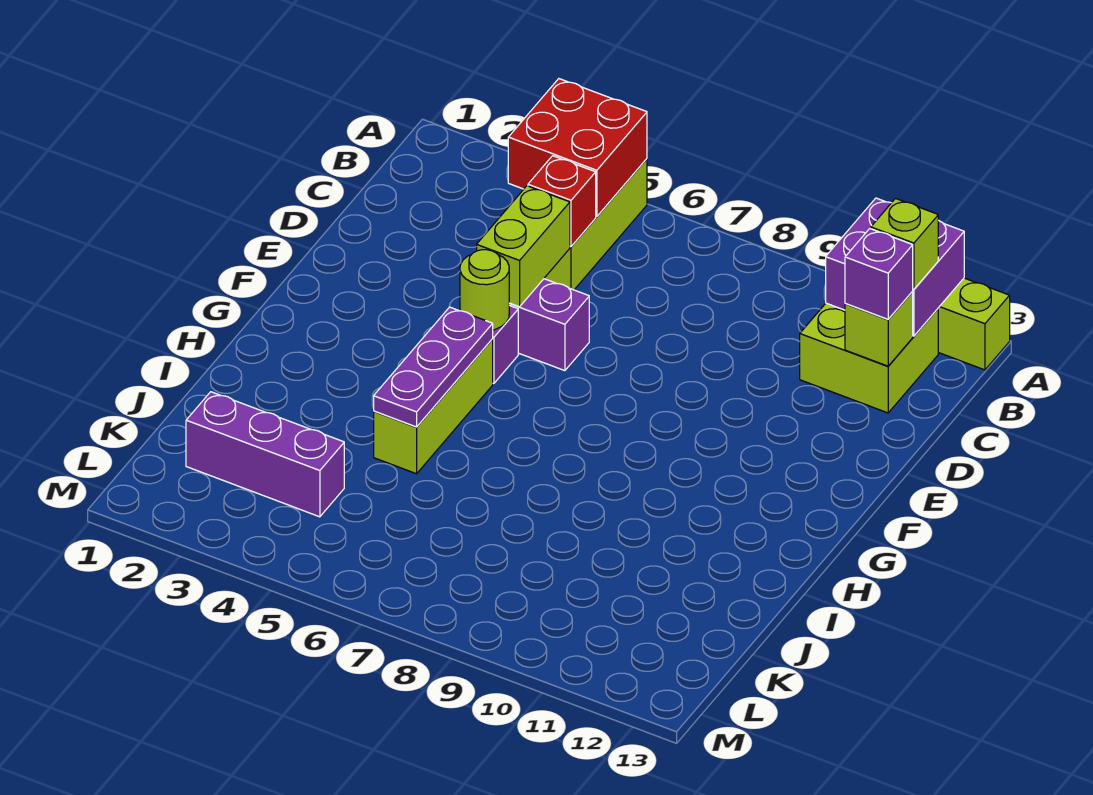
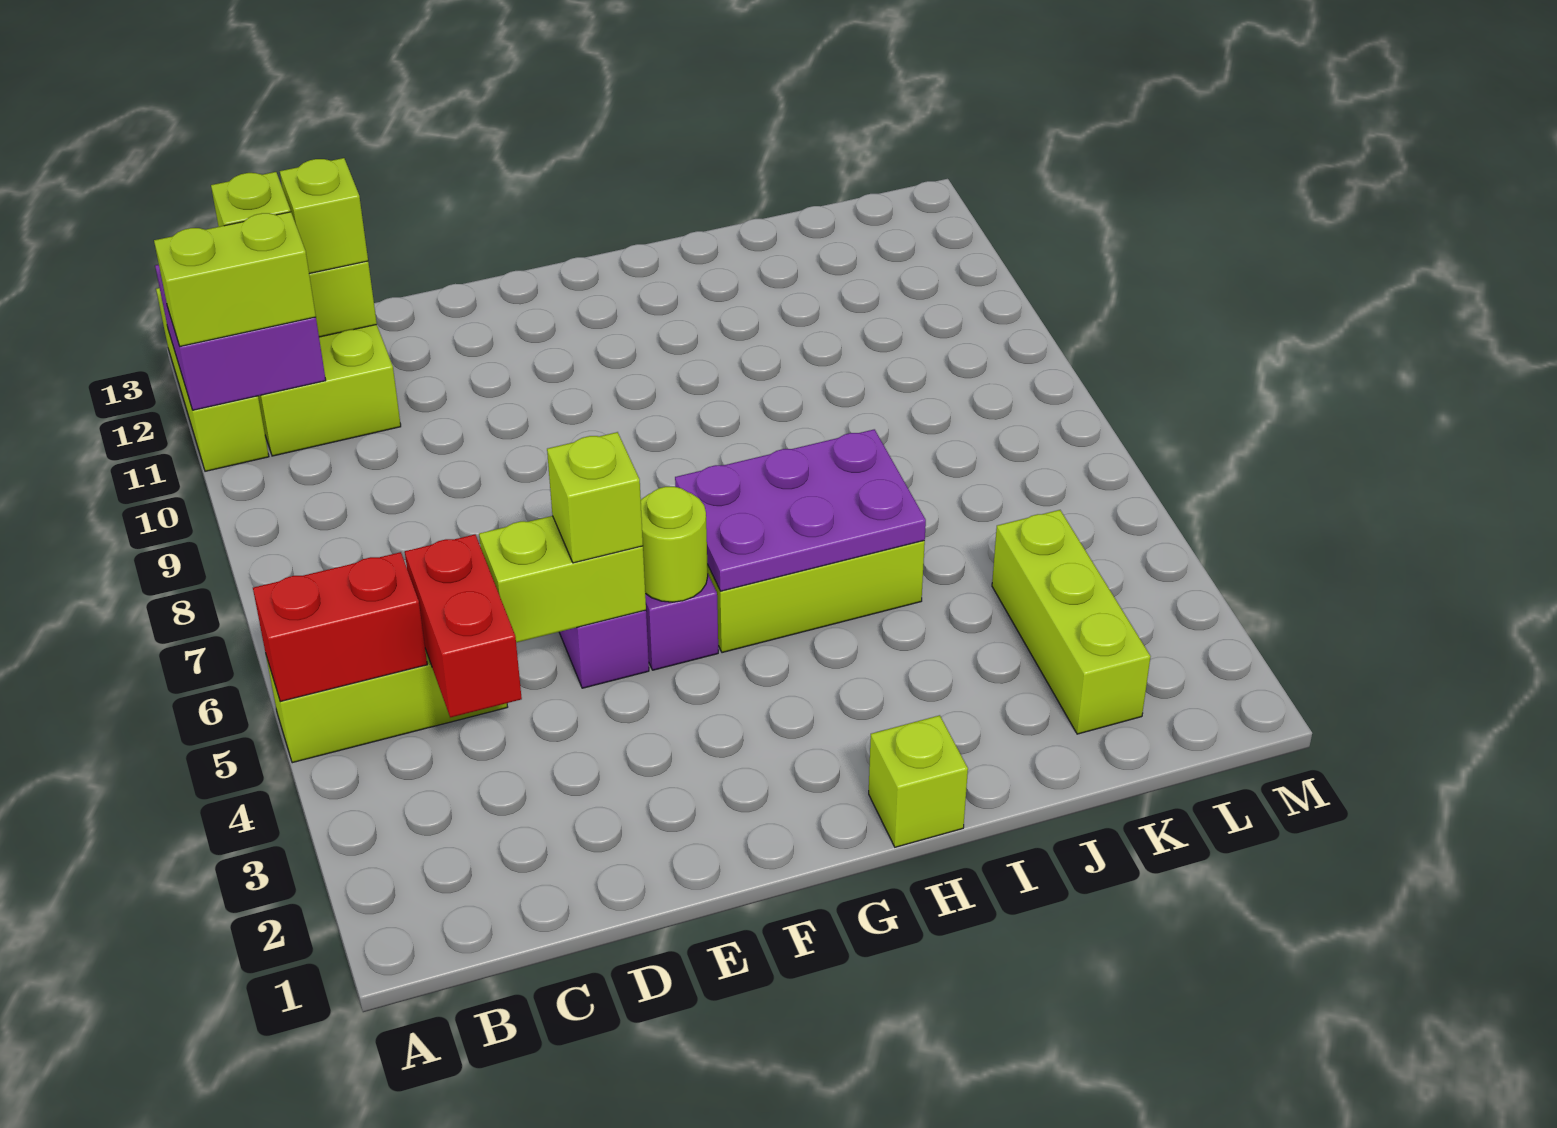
red brick A4:B5 level 2 -> red brick A5:B5 level 2
none -> lime brick A11:B11 level 3
red brick C5 level 2 -> red brick C4:C5 level 2
purple brick C12 level 3 -> lime brick C12 level 3
none -> lime brick E5 level 3
purple plate G5:I5 level 2 -> purple plate G5:I6 level 2
none -> lime brick H1 level 1
purple brick K2:K4 level 1 -> lime brick K2:K4 level 1

